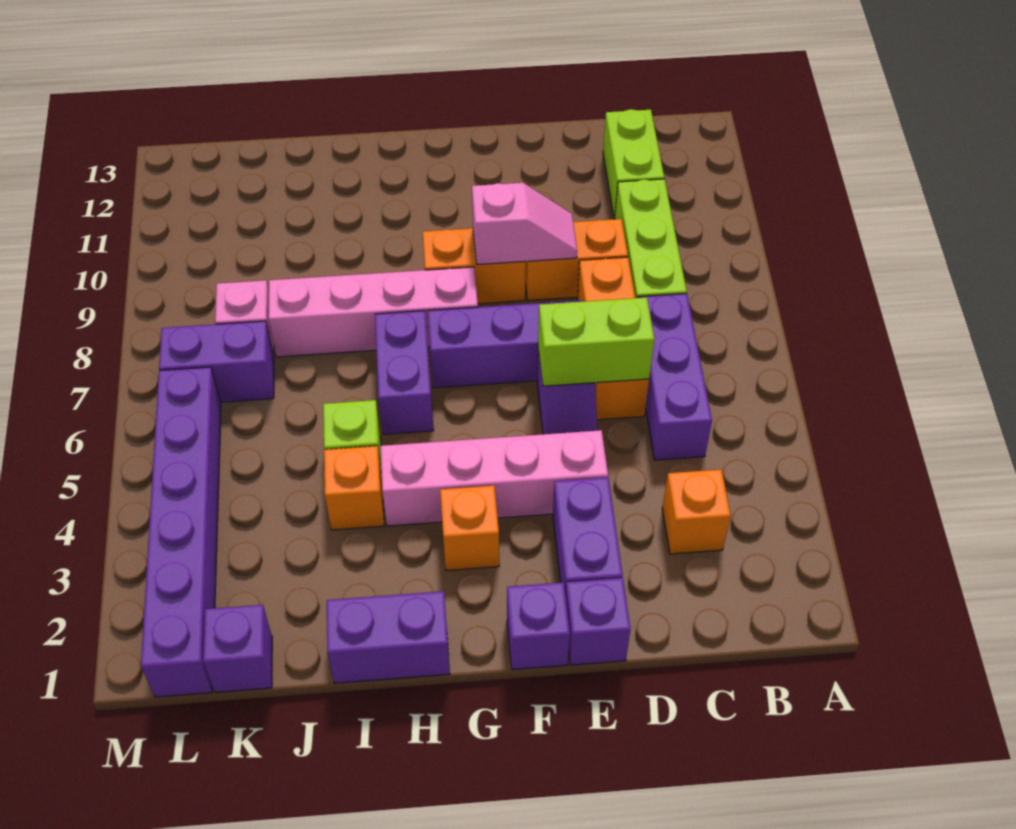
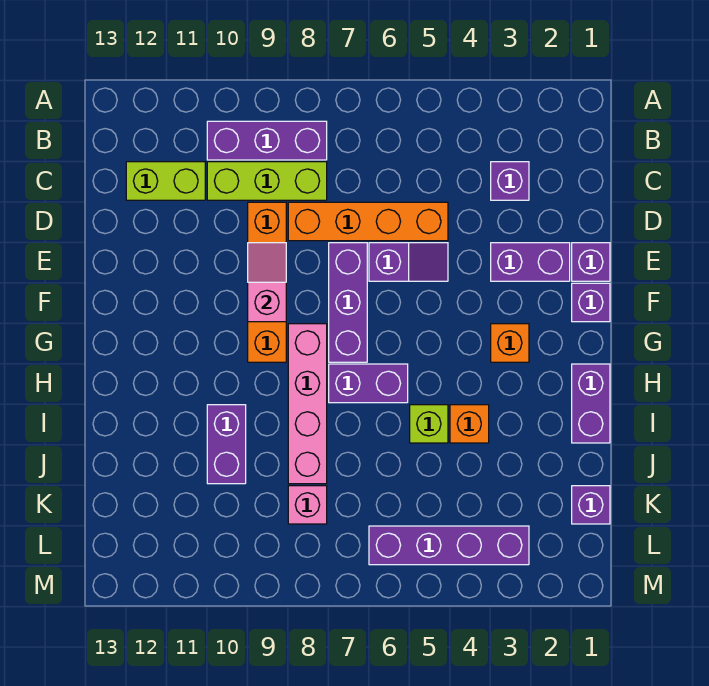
orange brick C3 level 1 -> purple brick C3 level 1
purple brick C5:C7 level 1 -> purple brick B8:B10 level 1
orange brick D6:D8 level 1 -> orange brick D5:D8 level 1
lime brick D6:E6 level 2 -> none
pink brick E4:H4 level 1 -> none
purple brick K7:L7 level 1 -> purple brick I10:J10 level 1
purple brick L1:L6 level 1 -> purple brick L3:L6 level 1

